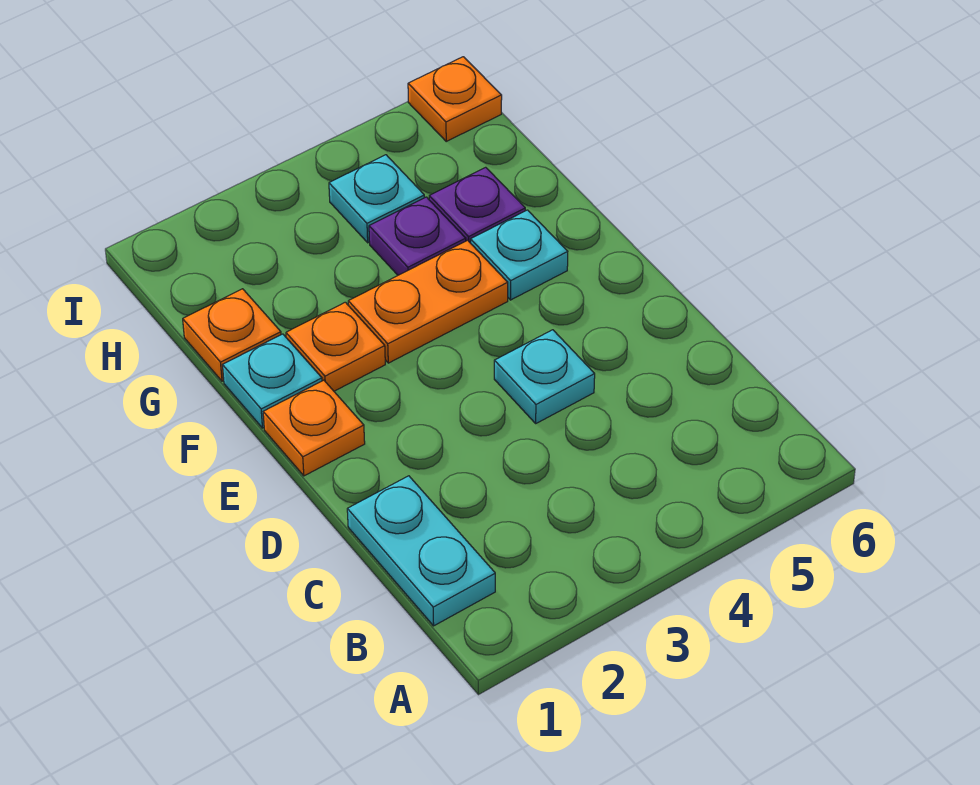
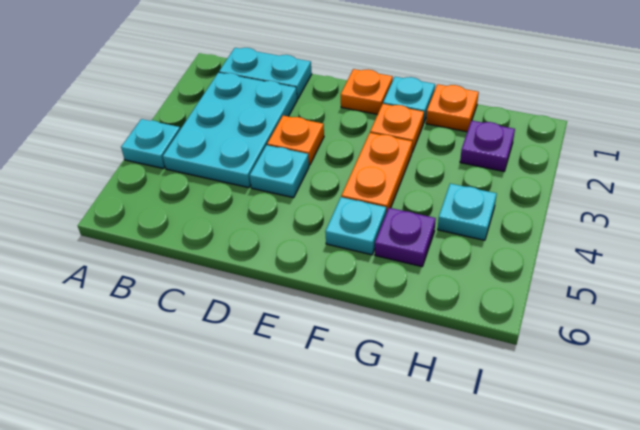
none -> cyan plate A4 level 1
none -> cyan plate B2:C4 level 1
purple plate G4 level 1 -> purple plate H2 level 1
orange plate I6 level 1 -> orange plate D3 level 1

